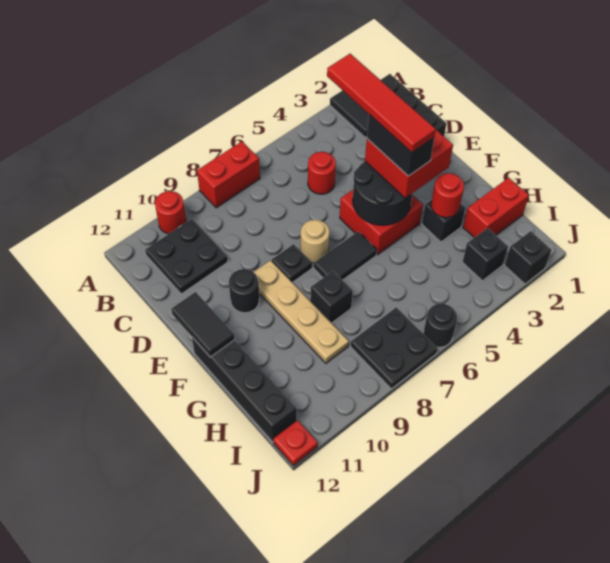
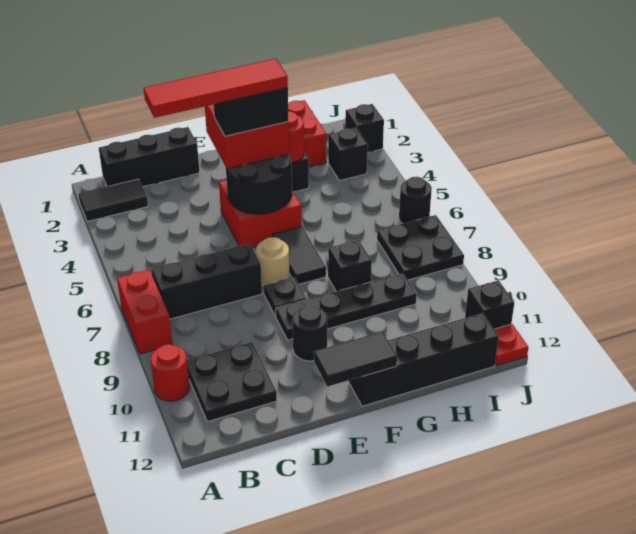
none -> black brick B7:D7 level 1
red round brick C5 level 1 -> none
tan plate E9:H9 level 1 -> black plate E9:H9 level 1
none -> black brick J11 level 1

